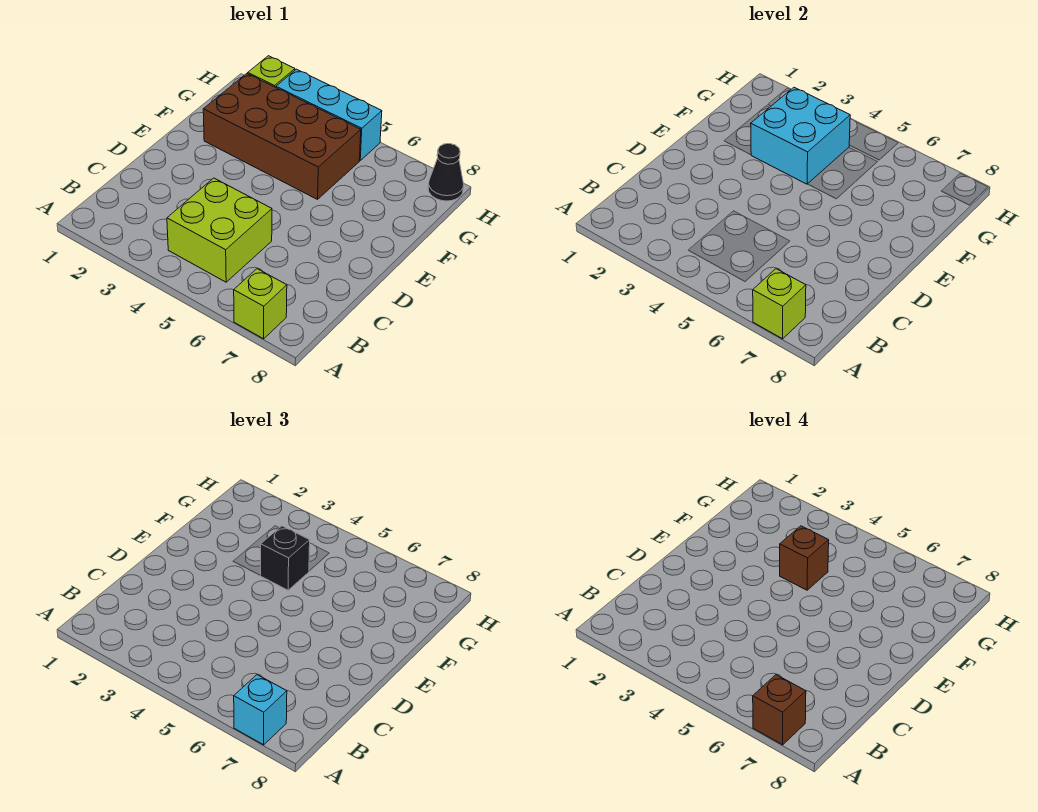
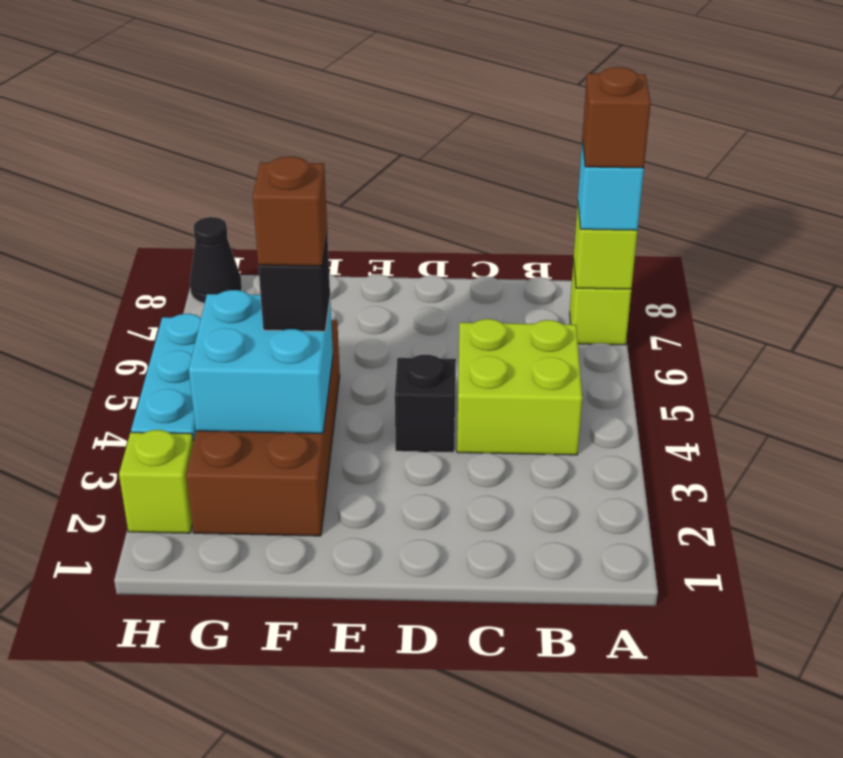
none -> black brick D4 level 1

